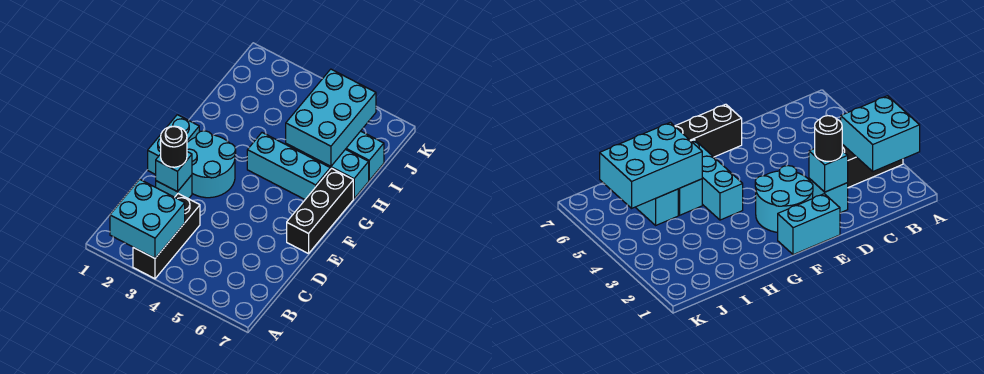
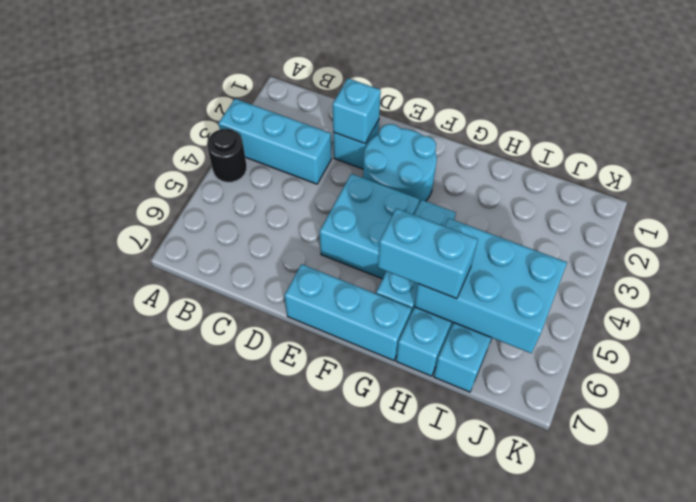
cyan brick A2:B3 level 2 -> cyan brick E4:F5 level 1
black brick A3:C3 level 1 -> cyan brick A3:C3 level 1
black round brick D2 level 3 -> black round brick A4 level 1
cyan brick E1:F1 level 1 -> cyan brick G6:H6 level 3
black brick E7:G7 level 1 -> cyan brick E7:G7 level 1

